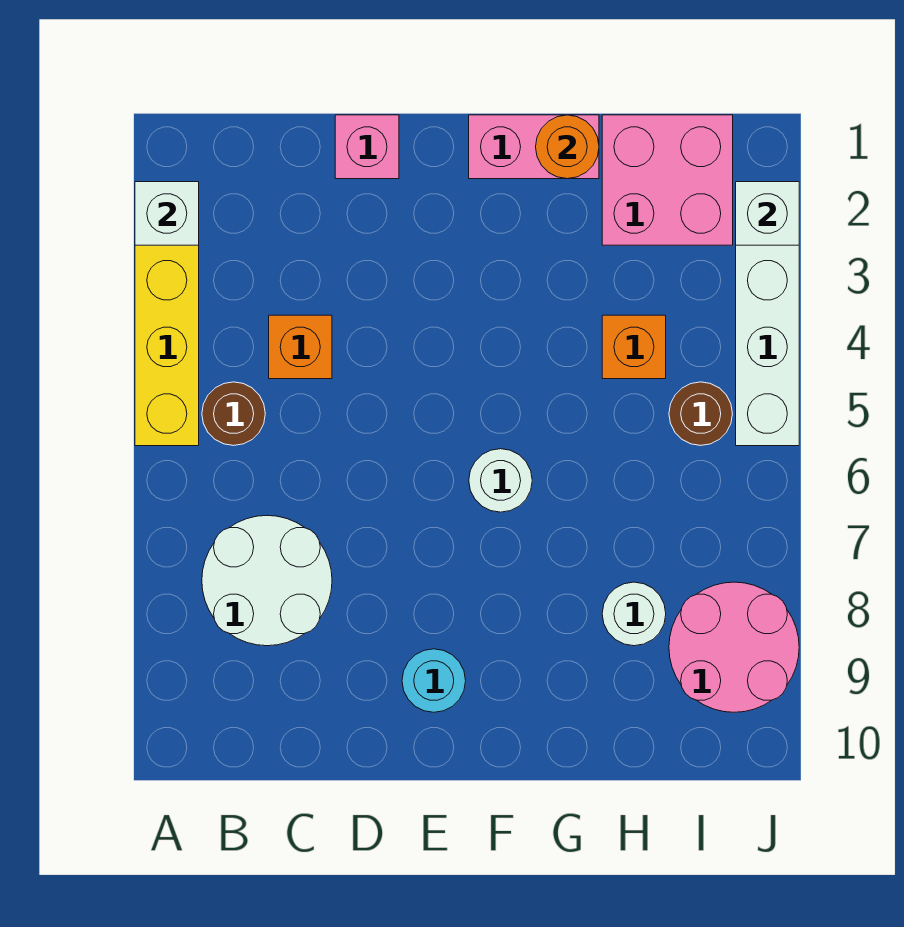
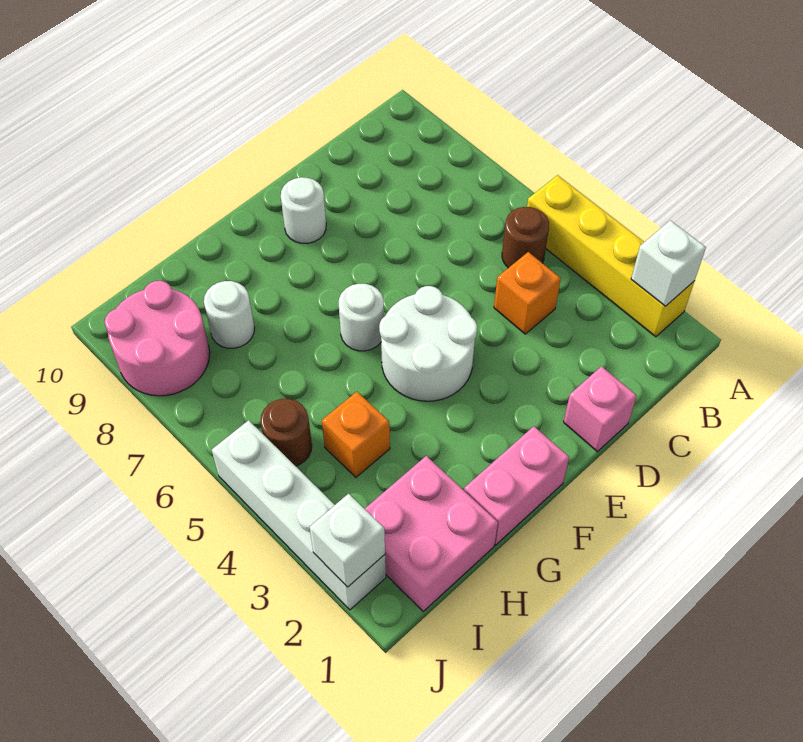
white round brick B7:C8 level 1 -> white round brick E4:F5 level 1
cyan round brick E9 level 1 -> white round brick E9 level 1
orange round brick G1 level 2 -> none

